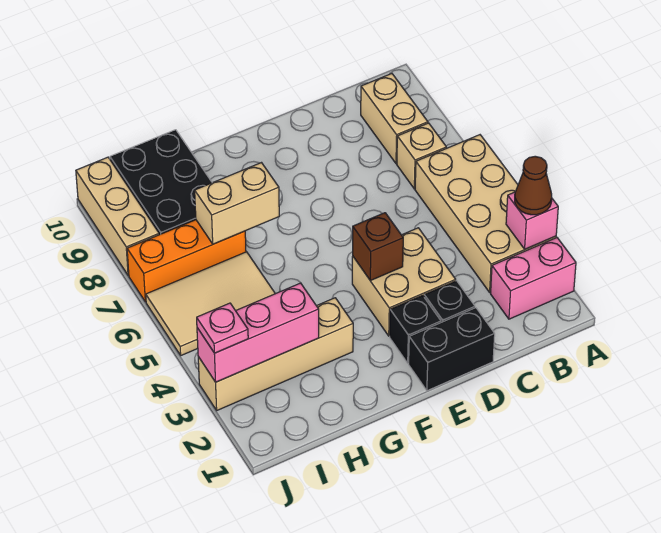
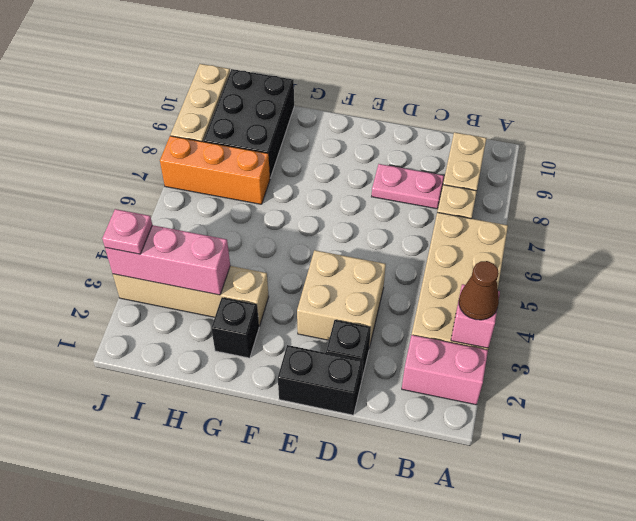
none -> pink plate C8:D8 level 1
black brick E2 level 1 -> black brick G2 level 1
brown brick E4 level 2 -> none
tan brick G7:H7 level 2 -> none
tan tile H5:J6 level 1 -> none

